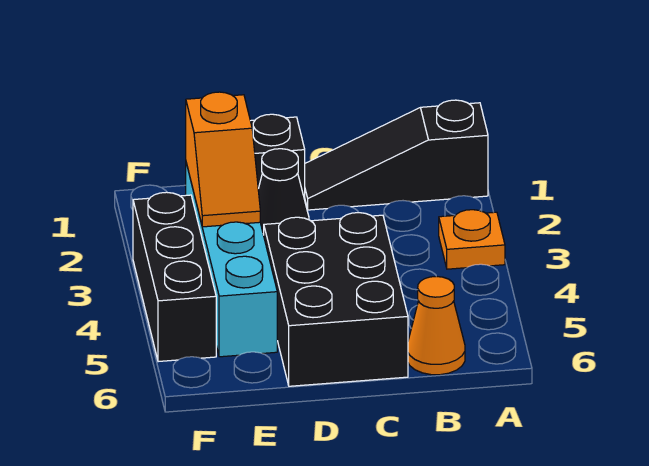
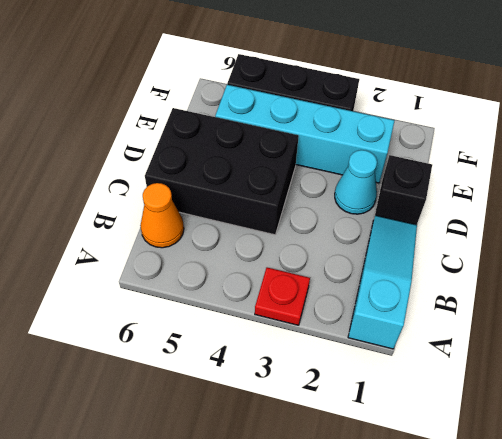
black slope A1:C1 level 1 top A -> cyan slope A1:C1 level 1 top A
orange plate A3 level 1 -> red plate A3 level 1
black cone D2 level 1 -> cyan cone D2 level 1
orange slope E2:E3 level 2 top 2 -> none

